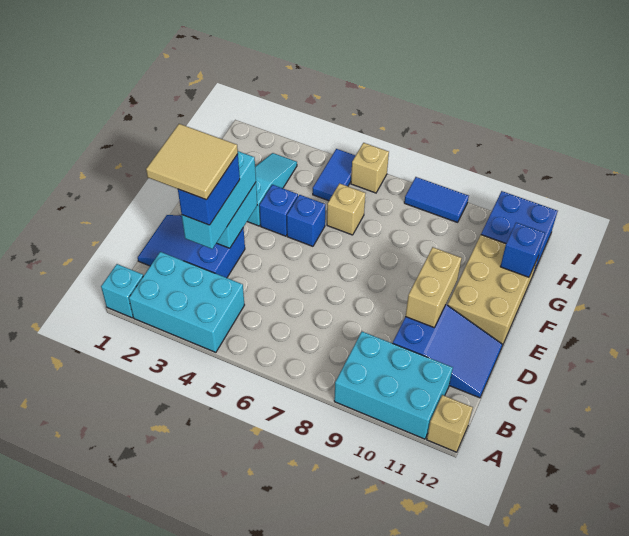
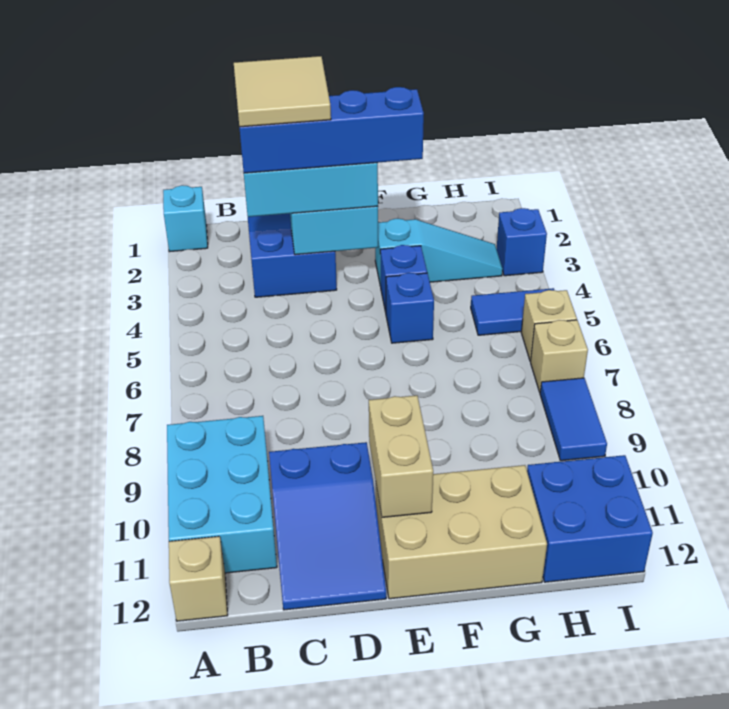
cyan brick A2:B4 level 1 -> none
blue brick C3:D3 level 4 -> blue brick C3:F3 level 4
tan brick D10:E10 level 2 -> tan brick E10:E11 level 2
tan brick G6 level 1 -> tan brick I7 level 1
blue brick G12 level 2 -> blue brick I3 level 1

